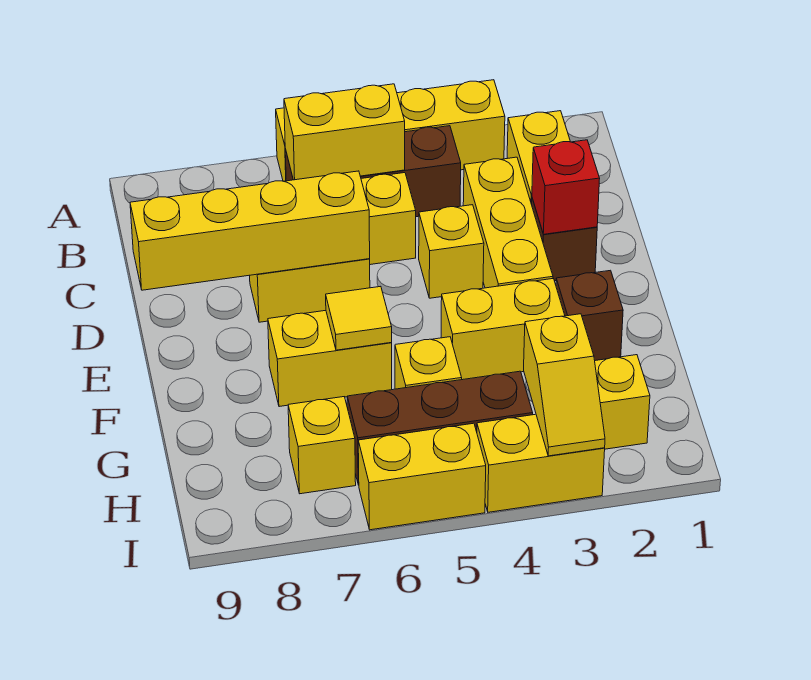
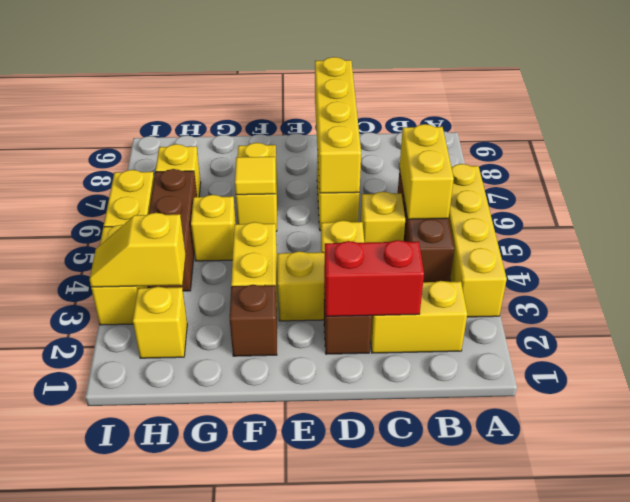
red brick D2 level 2 -> red brick C2:D2 level 2

